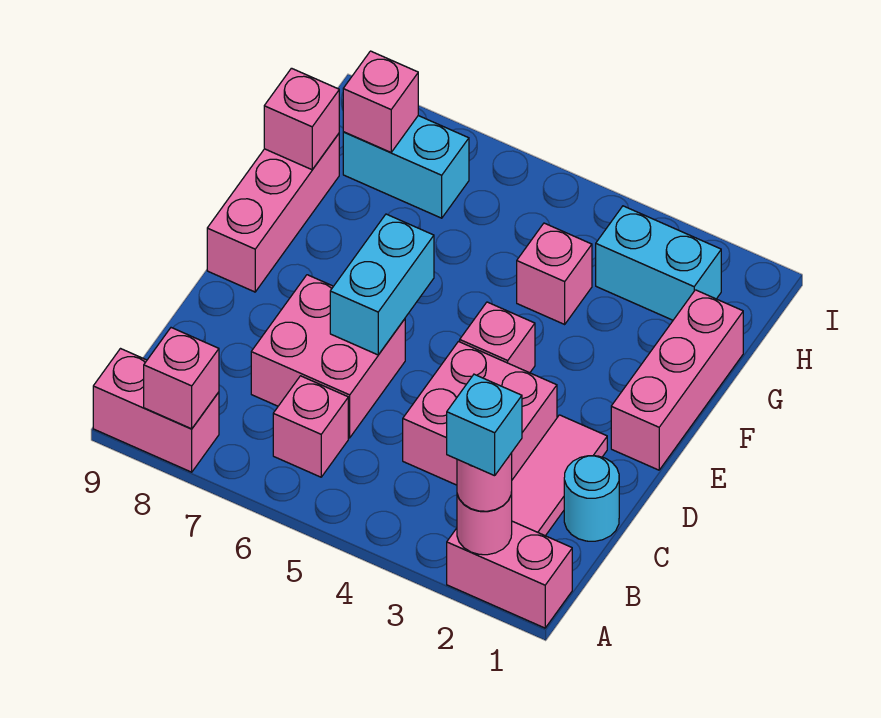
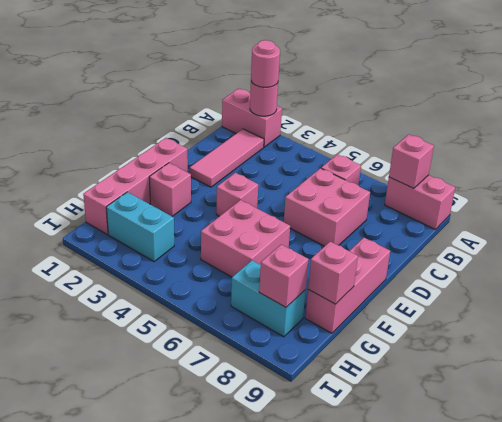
cyan brick A2 level 4 -> none
cyan round brick C1 level 1 -> none
pink brick C3:D4 level 1 -> pink brick F5:G6 level 1
cyan brick D6:E6 level 2 -> none
pink brick E1:G1 level 1 -> pink brick E1:H1 level 1
pink brick G4 level 1 -> pink brick F2 level 1

